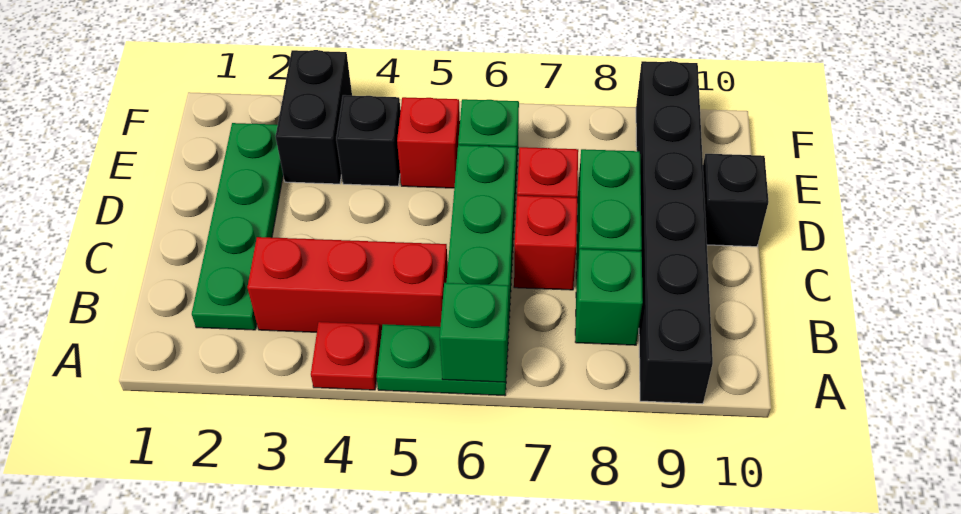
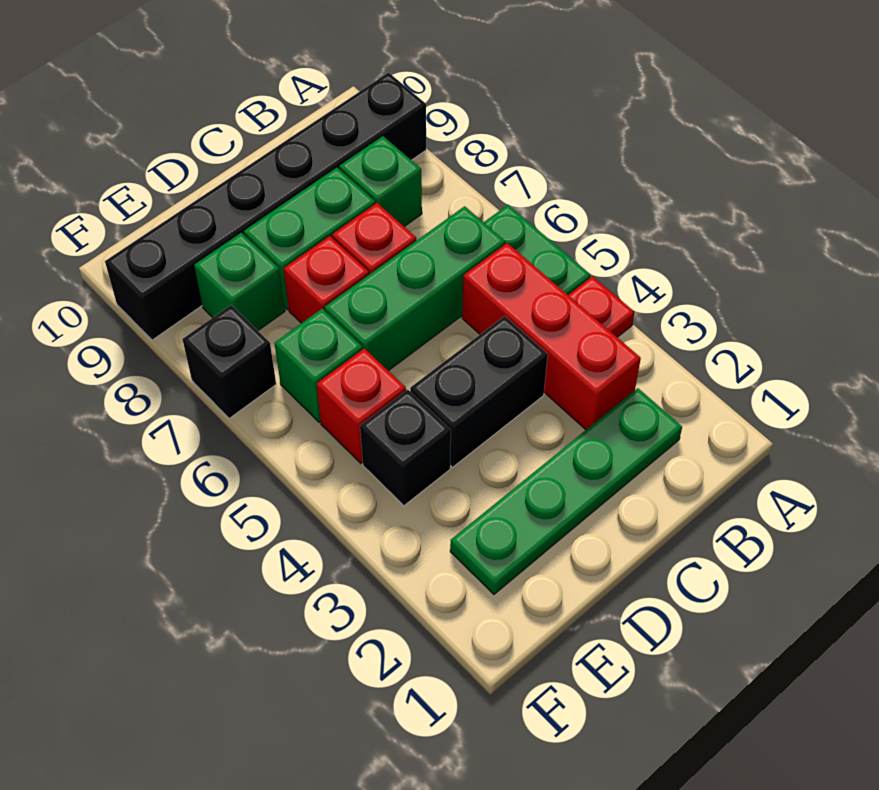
green brick A6 level 2 -> green brick E8 level 1
black brick D10 level 1 -> black brick F7 level 1
black brick E3:F3 level 1 -> black brick C4:D4 level 1

